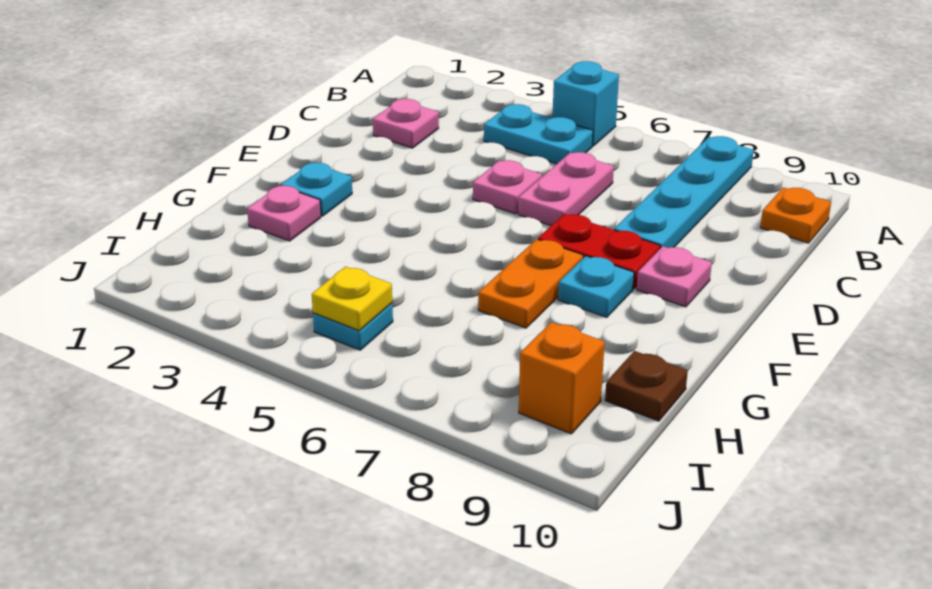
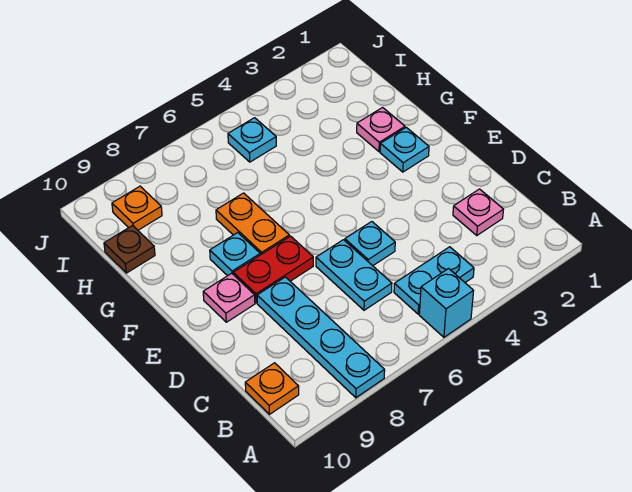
pink plate C6:D6 level 1 -> cyan plate C6:D6 level 1
pink plate D5 level 1 -> cyan plate D5 level 1
yellow plate I5 level 2 -> none
orange brick I9 level 1 -> orange plate I9 level 1

